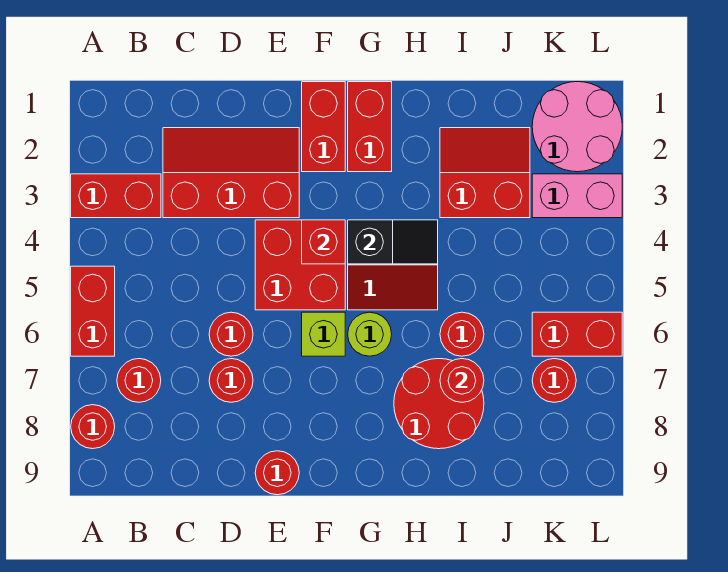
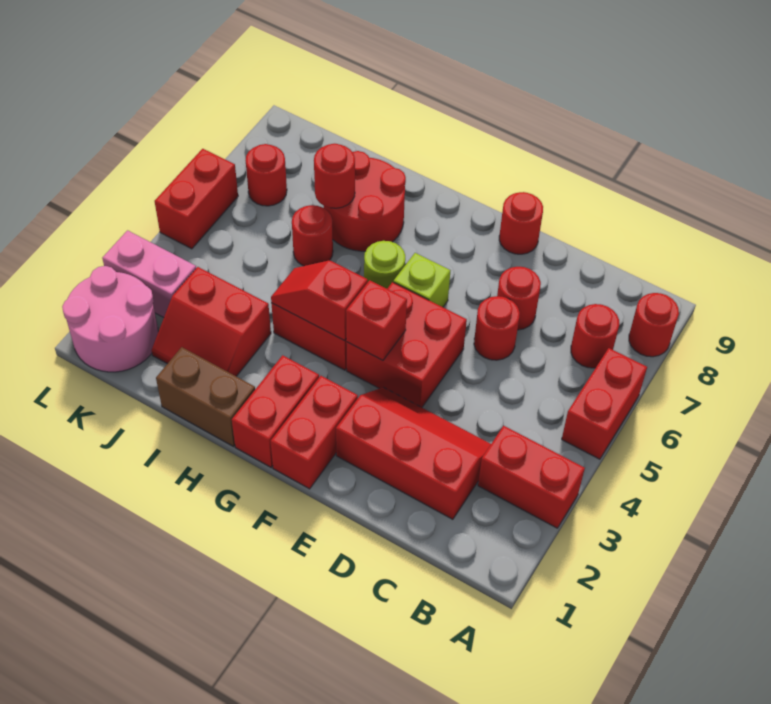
red slope C2:E3 level 1 top 3 -> red slope C2:E3 level 1 top 2
black slope G4:H4 level 2 top G -> red slope G4:H4 level 2 top G
none -> brown brick H1:I1 level 1
red brick K6:L6 level 1 -> red brick L5:L6 level 1

